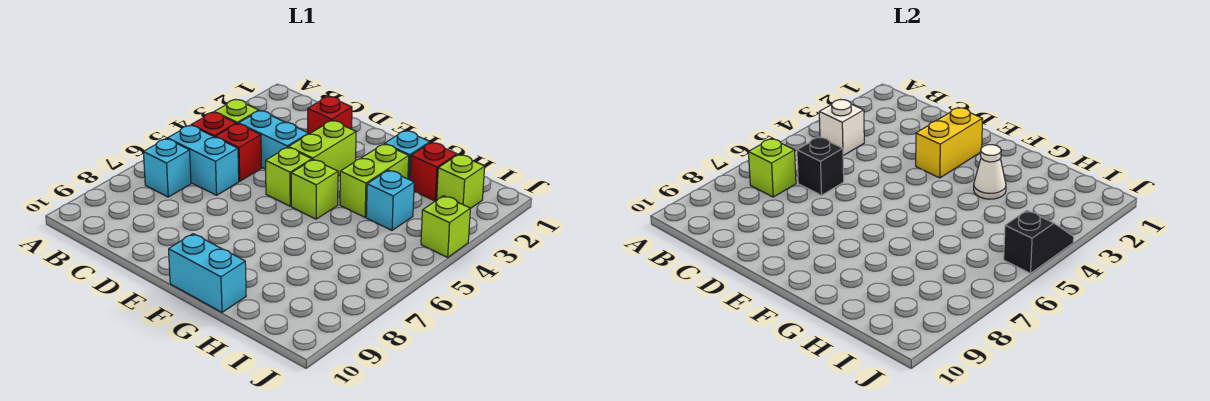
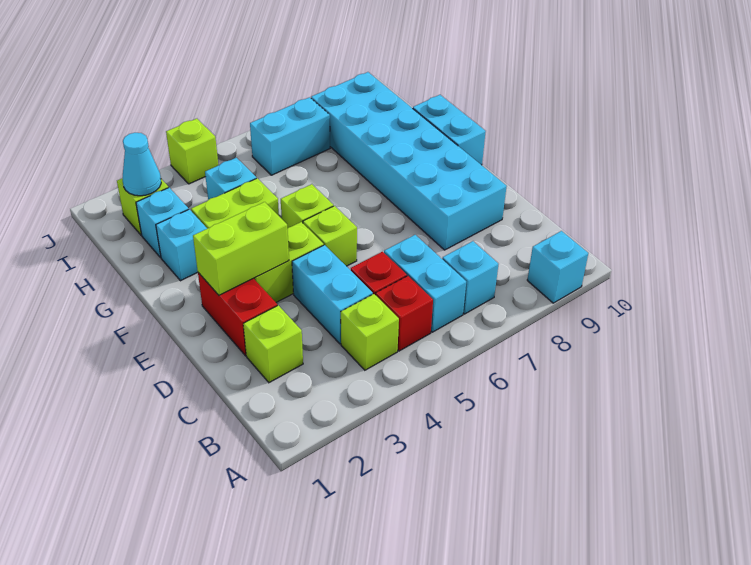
none -> cyan brick A9 level 1
white brick B4 level 2 -> none
lime brick B7 level 2 -> lime brick C2 level 1
black brick C6 level 2 -> none
red brick D2 level 1 -> red brick D2:E2 level 1
none -> cyan brick D8:I9 level 1
yellow brick E2:E3 level 2 -> lime brick E2:E3 level 2
white cone G3 level 2 -> none
red brick H2 level 1 -> cyan brick H2 level 1
none -> cyan cone I2 level 2
none -> cyan brick I6:I7 level 1
black slope J4:J5 level 2 top 5 -> none

